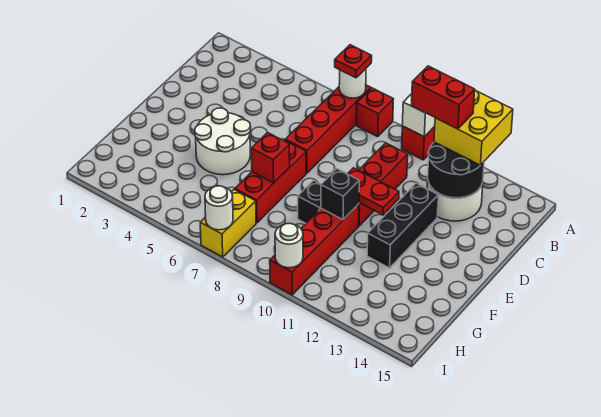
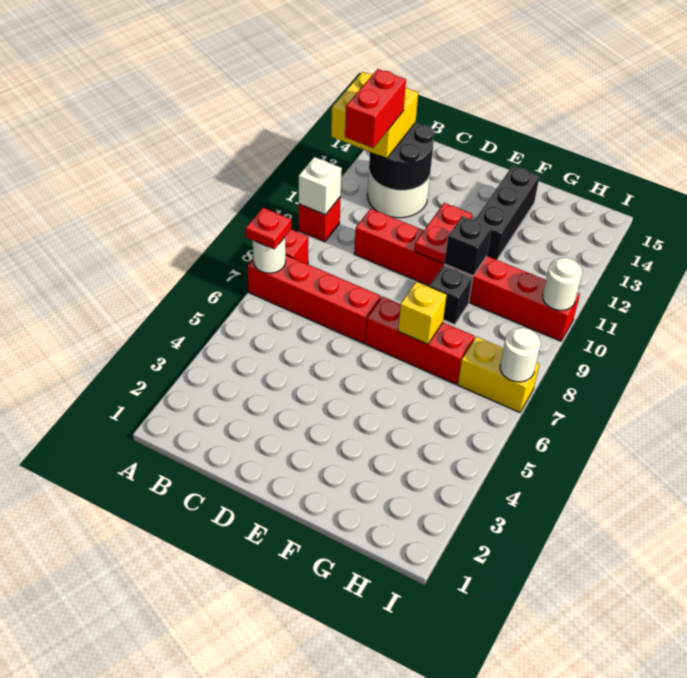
black brick D12:F12 level 1 -> black brick F12:F14 level 1
white round brick E4:F5 level 1 -> none
red brick F7 level 2 -> yellow brick F7 level 2

